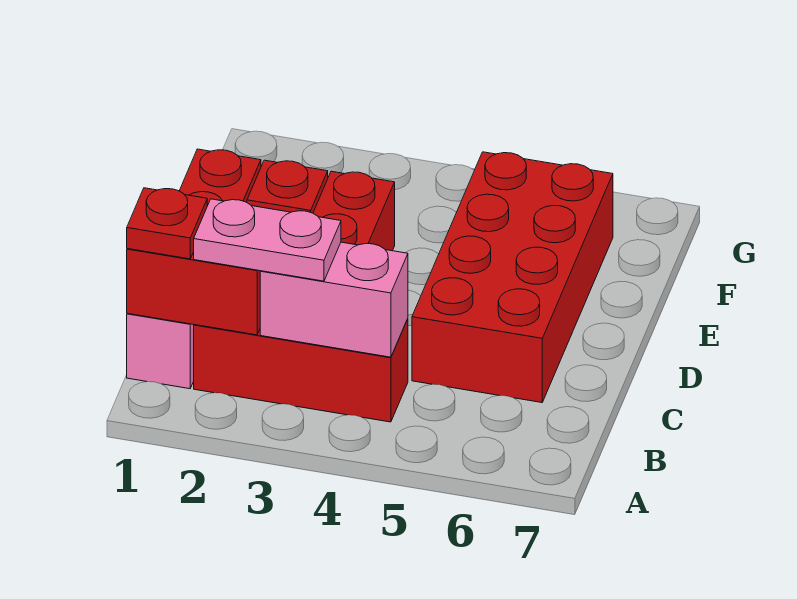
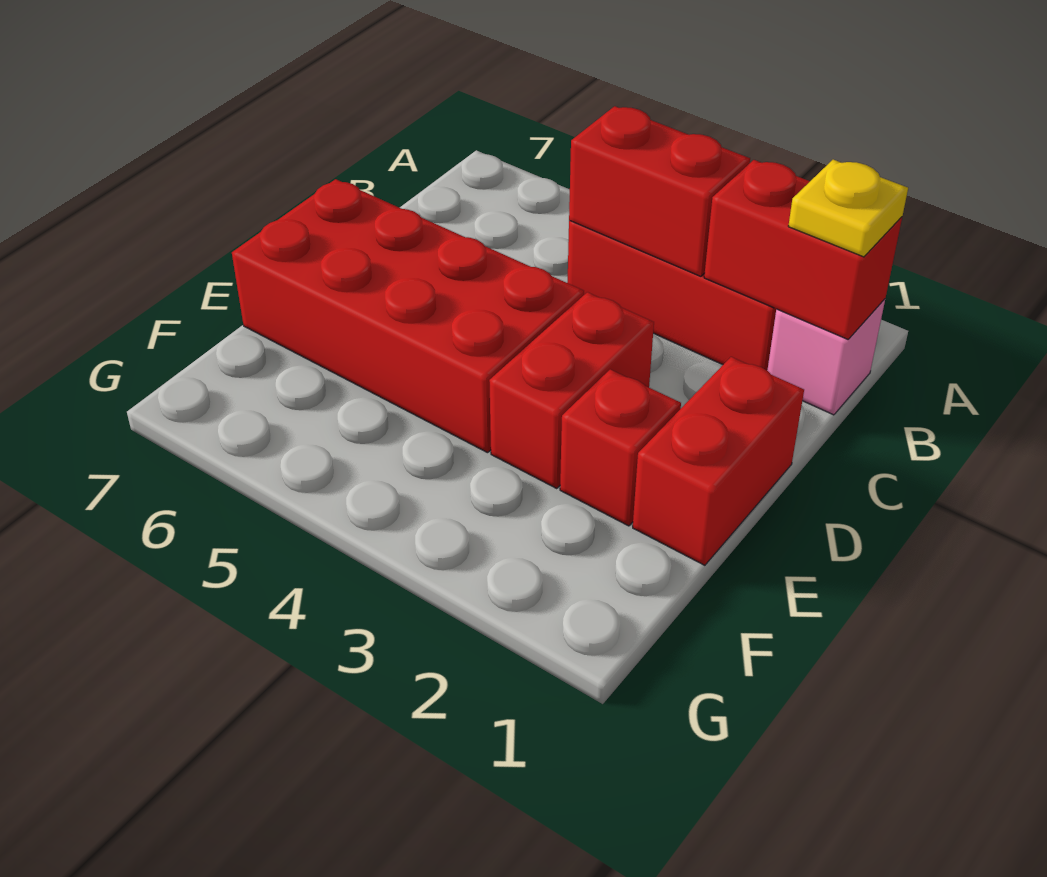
red plate B1 level 3 -> yellow plate B1 level 3
pink plate B2:B3 level 3 -> none
pink brick B3:B4 level 2 -> red brick B3:B4 level 2
red brick C5:F6 level 1 -> red brick D4:E7 level 1

